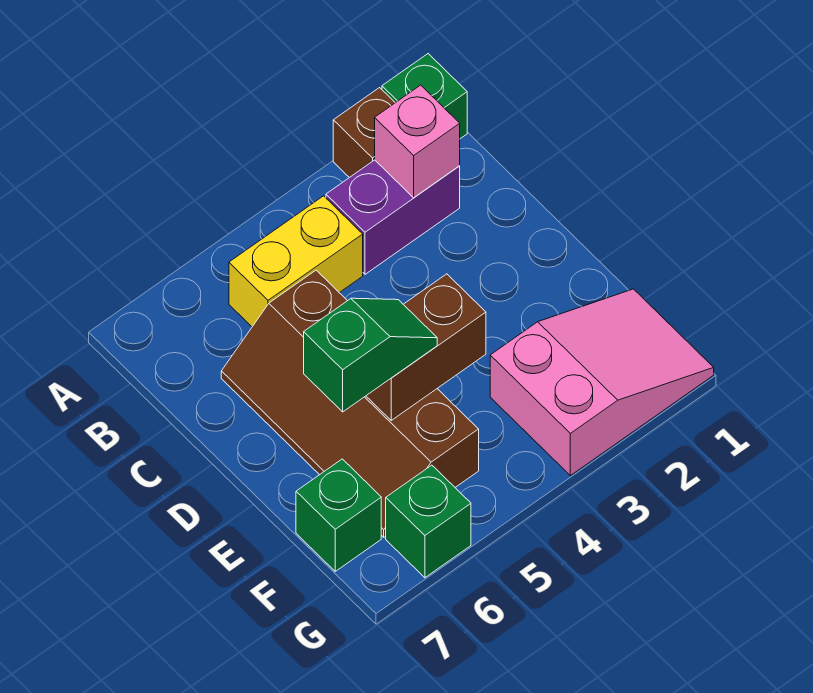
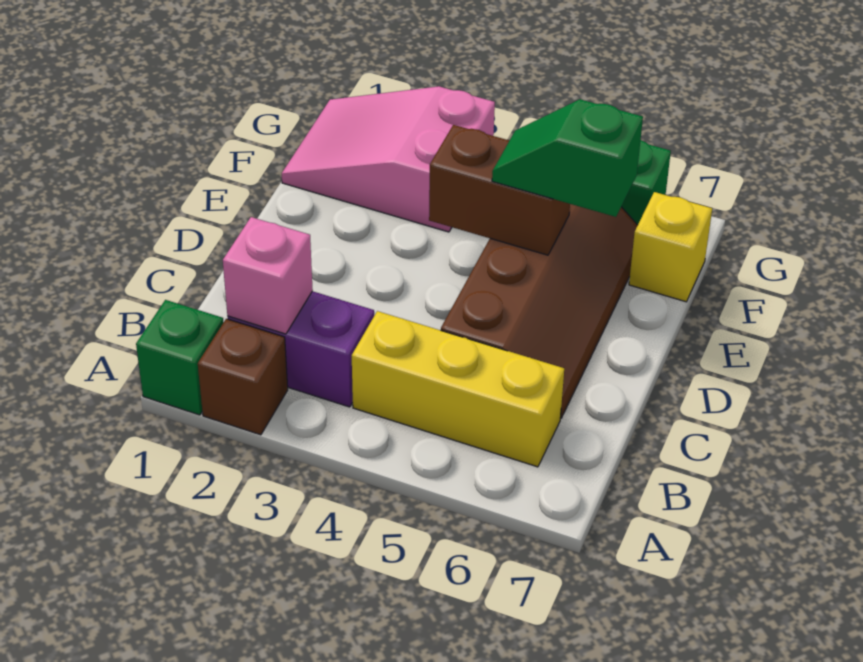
yellow brick B4:B5 level 1 -> yellow brick B4:B6 level 1
green brick F7 level 1 -> yellow brick F7 level 1

